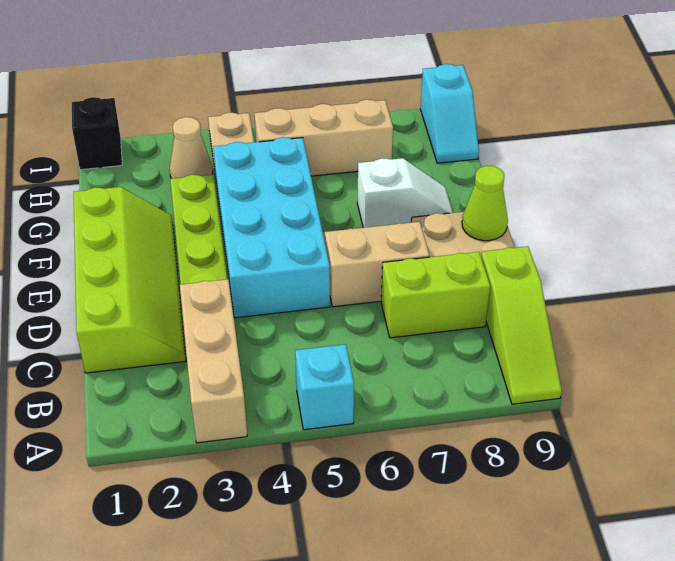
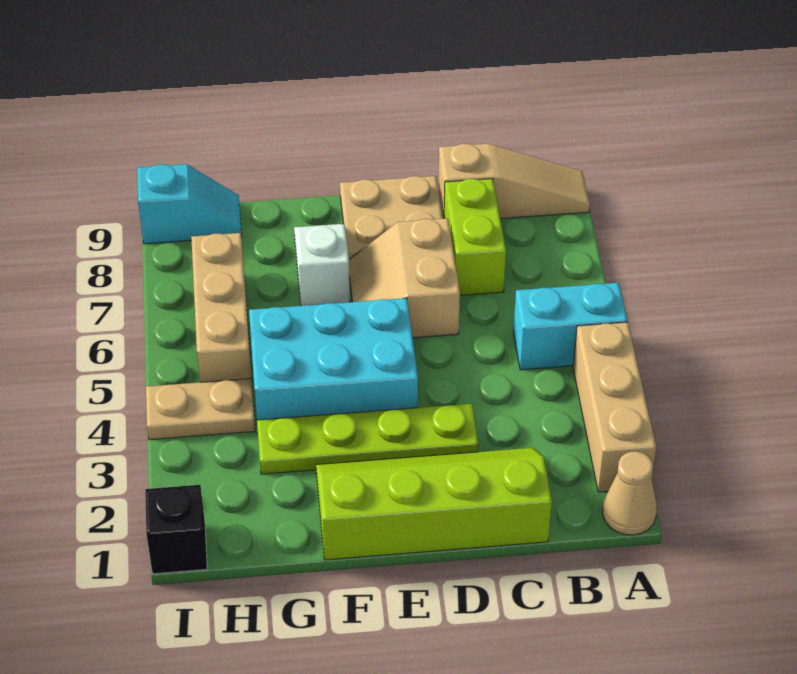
tan brick A3:C3 level 1 -> tan brick A2:A4 level 1
cyan brick A5 level 1 -> cyan brick A5:B5 level 1
lime slope A9:C9 level 1 top C -> tan slope A9:C9 level 1 top C
cyan brick D4:G5 level 1 -> cyan brick E4:G5 level 1
lime cone E9 level 2 -> none
tan cone H3 level 1 -> tan cone A1 level 1

